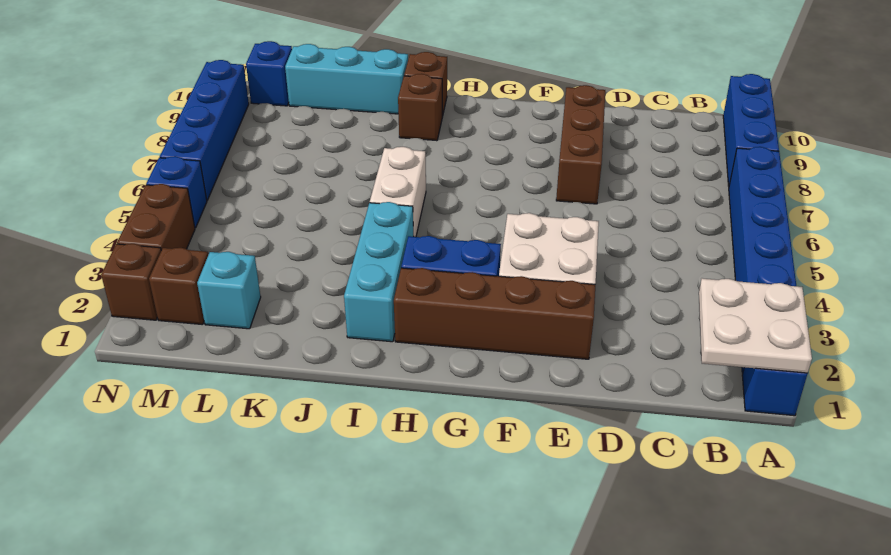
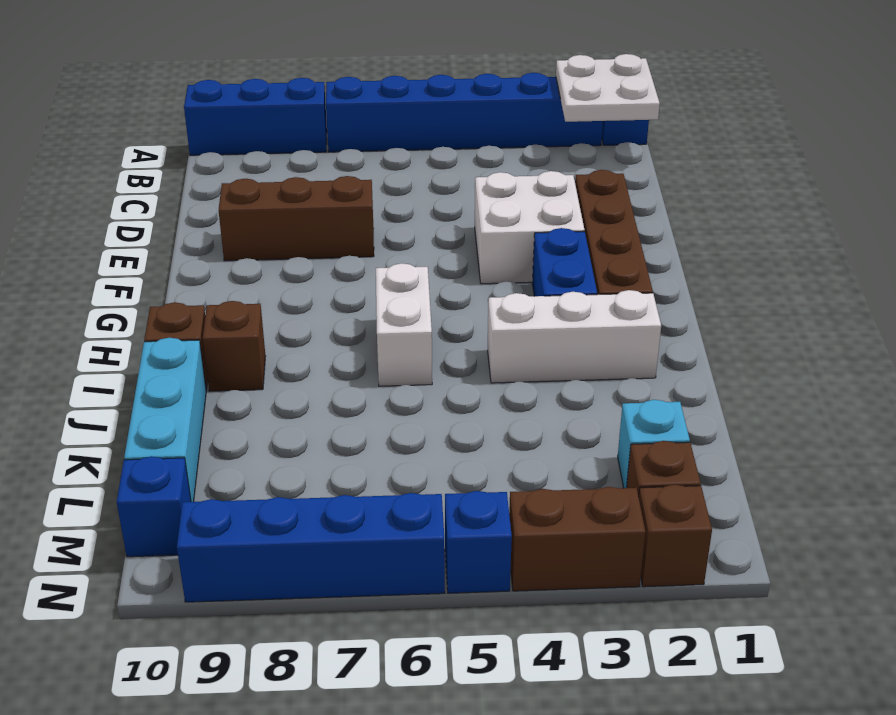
cyan brick I2:I4 level 1 -> white brick I2:I4 level 1
white brick I5:I6 level 1 -> white brick H6:I6 level 1

